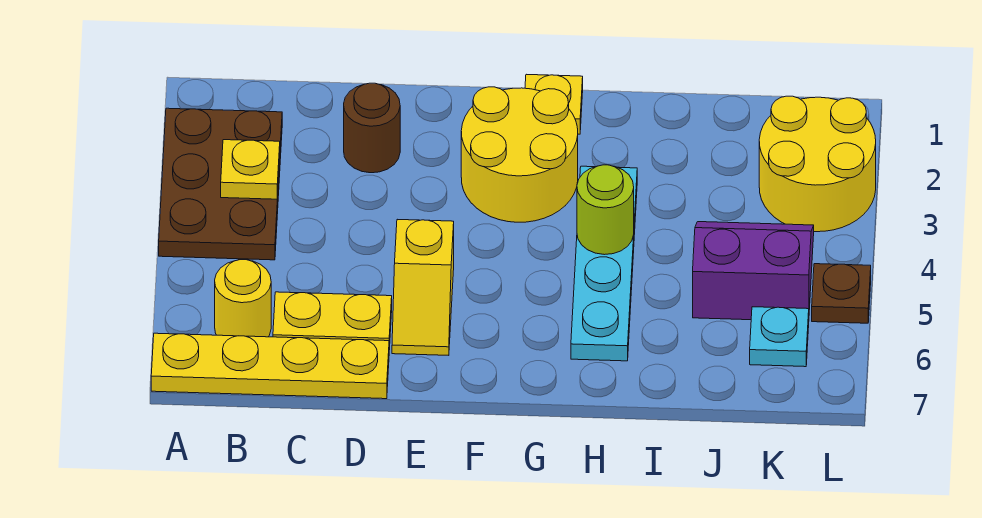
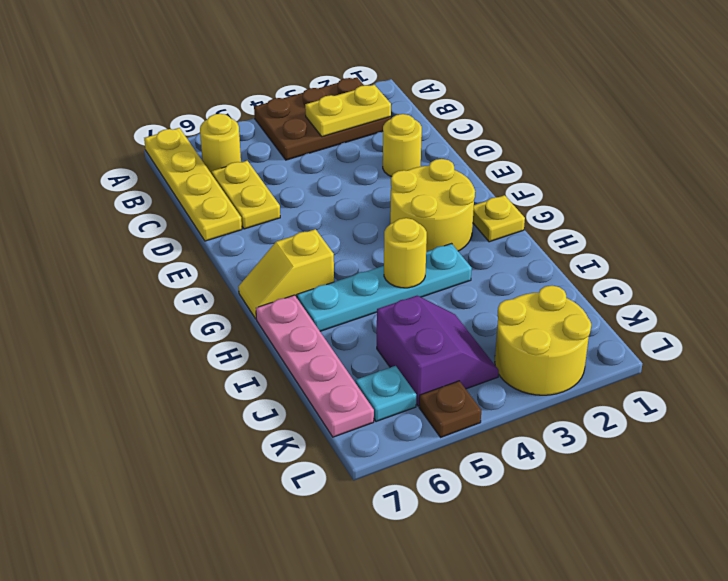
yellow plate B3 level 2 -> yellow plate B2:B3 level 2
brown round brick D2 level 1 -> yellow round brick D2 level 1
yellow slope E5:E6 level 1 top 5 -> yellow slope G6:G7 level 1 top 6
lime round brick H4 level 2 -> yellow round brick H4 level 2
none -> pink plate H7:K7 level 1

